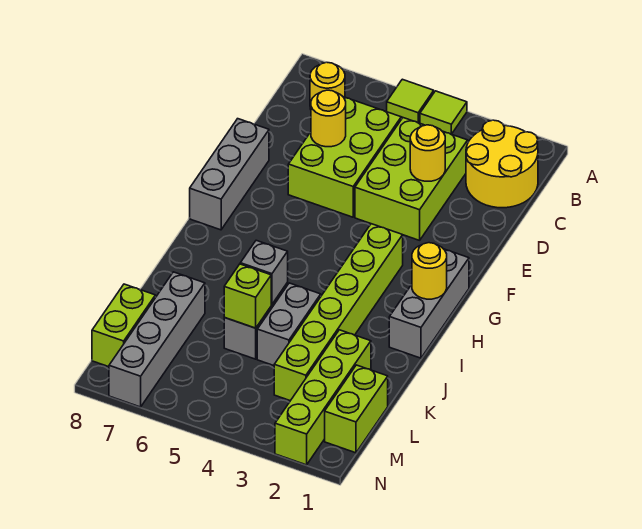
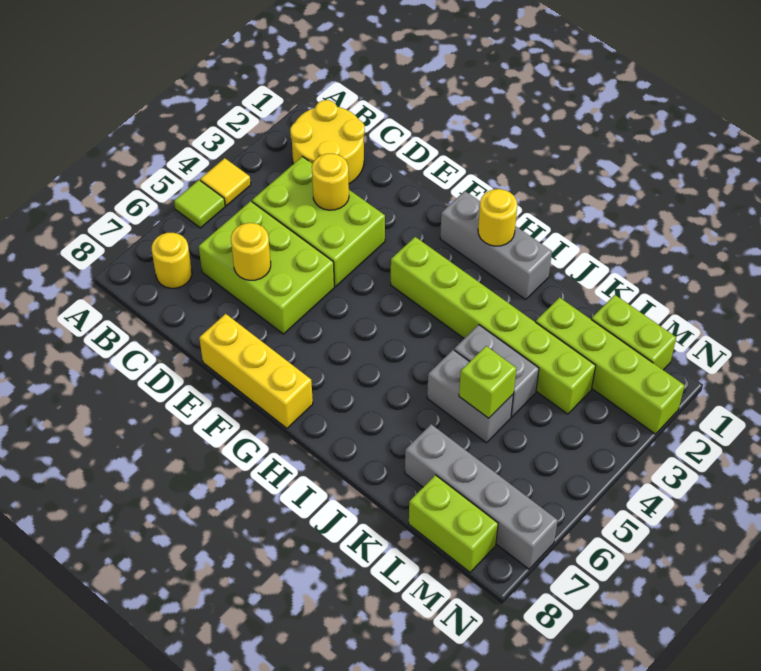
lime tile A4 level 1 -> yellow tile A4 level 1
grey brick E8:G8 level 1 -> yellow brick E8:G8 level 1
grey brick J5 level 2 -> none

